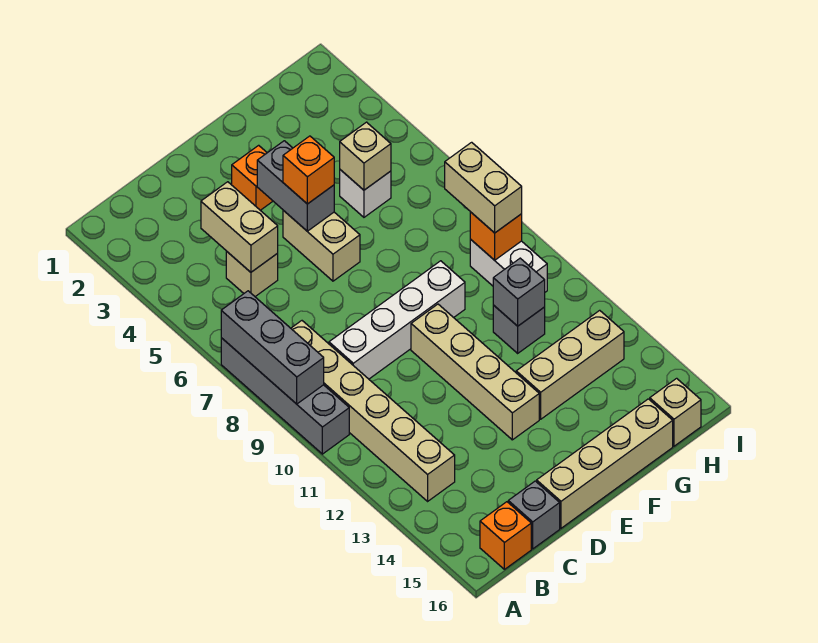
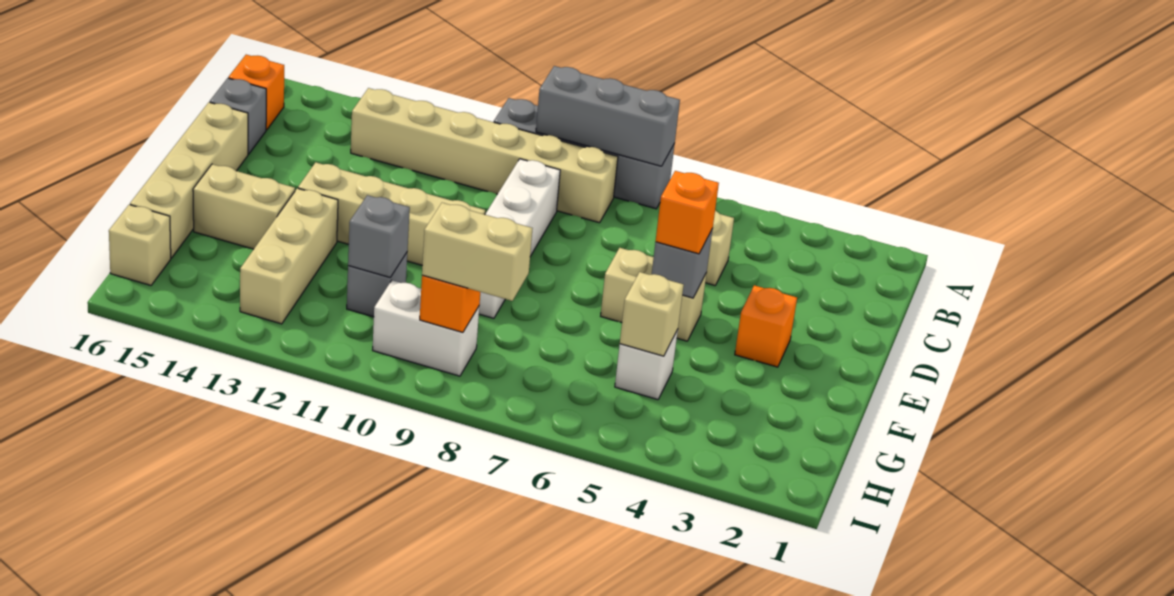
tan brick C4:C5 level 2 -> tan brick F14:F15 level 1
grey brick E4:E5 level 2 -> grey brick E5 level 2

